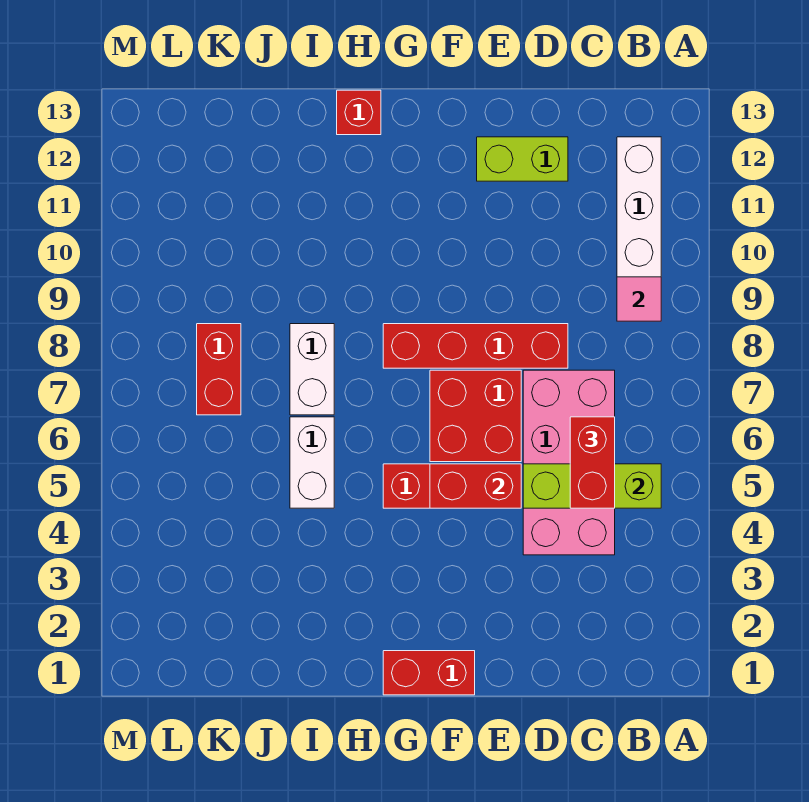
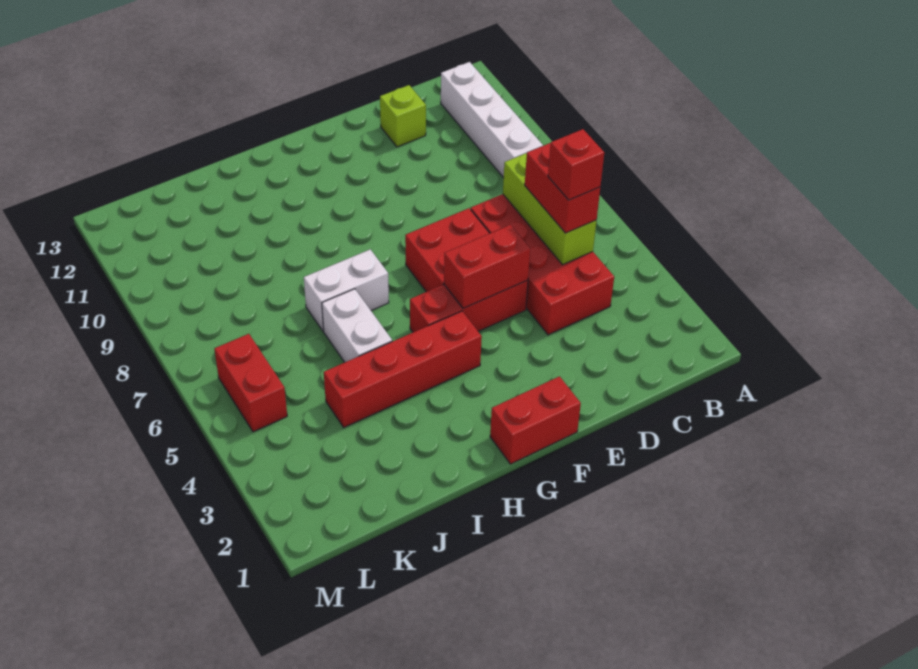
lime brick B5:D5 level 2 -> lime brick C5:C7 level 2
pink tile B9 level 2 -> none
pink brick C4:D7 level 1 -> red brick C4:D7 level 1
red brick D8:G8 level 1 -> red brick G4:J4 level 1
lime brick D12:E12 level 1 -> lime brick D12 level 1
red brick H13 level 1 -> red brick C5 level 4
white brick I7:I8 level 1 -> white brick H7:I7 level 1
red brick K7:K8 level 1 -> red brick L5:L6 level 1

